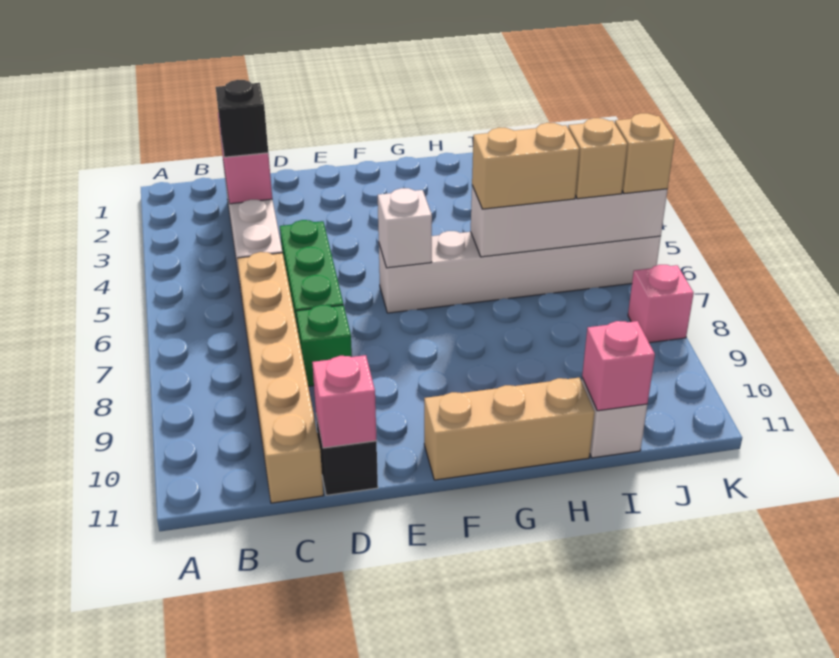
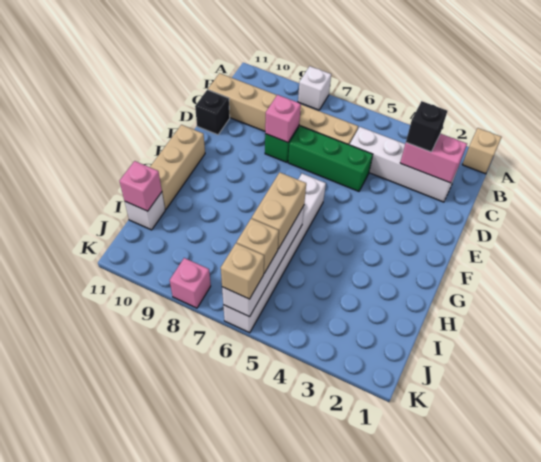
none -> tan brick A1 level 1
pink brick D11 level 2 -> pink brick D8 level 2
white brick F6 level 2 -> white brick A8 level 1

